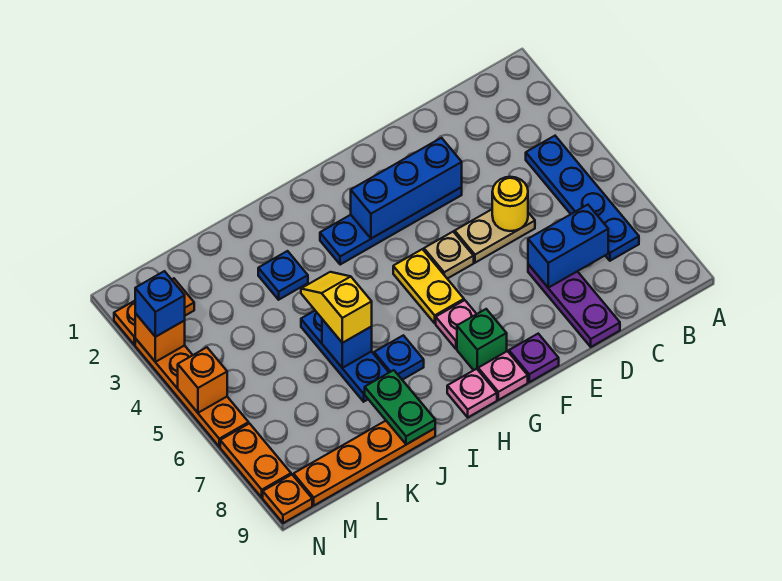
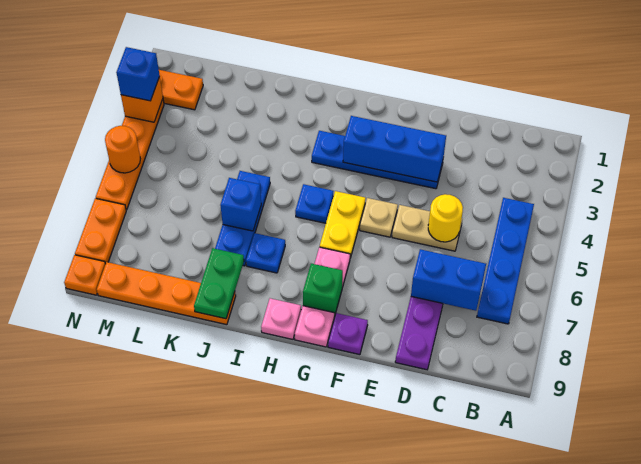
blue plate J3 level 1 -> blue plate H5 level 1
yellow slope J5:J6 level 3 top 6 -> none
orange brick N5 level 2 -> orange round brick N5 level 2

